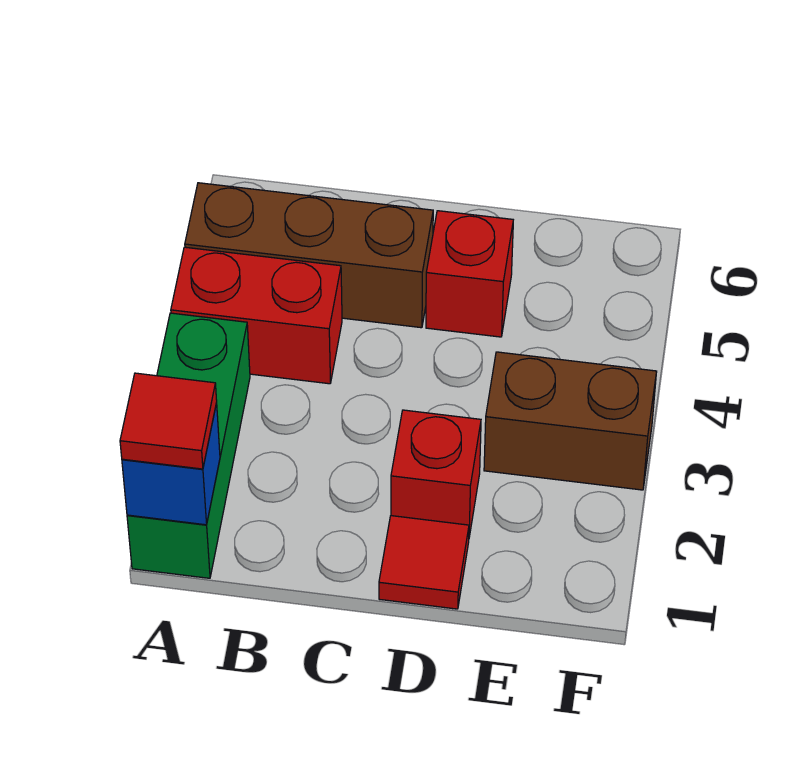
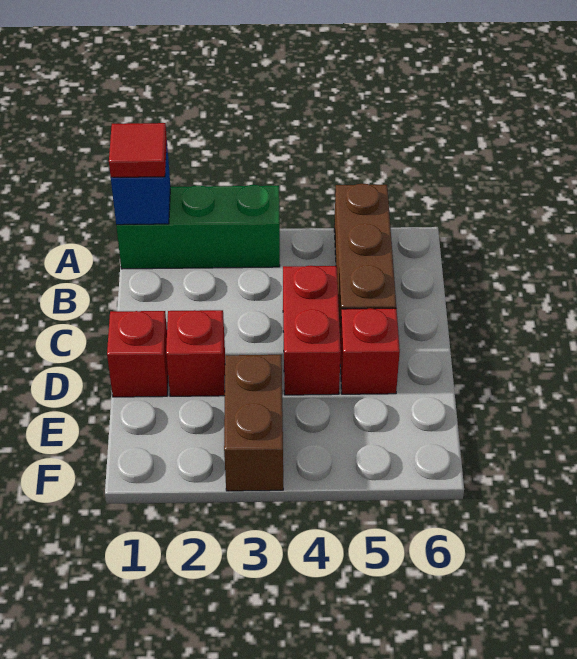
red brick A4:B4 level 1 -> red brick C4:D4 level 1
red tile D1 level 1 -> red brick D1 level 1

